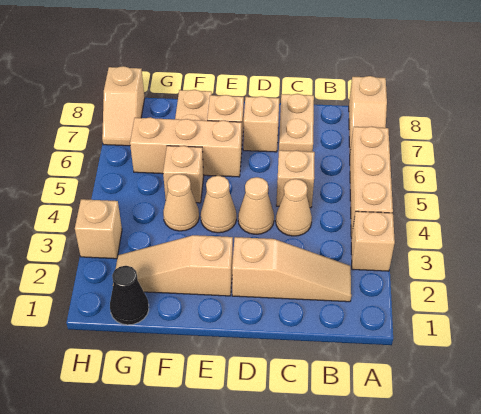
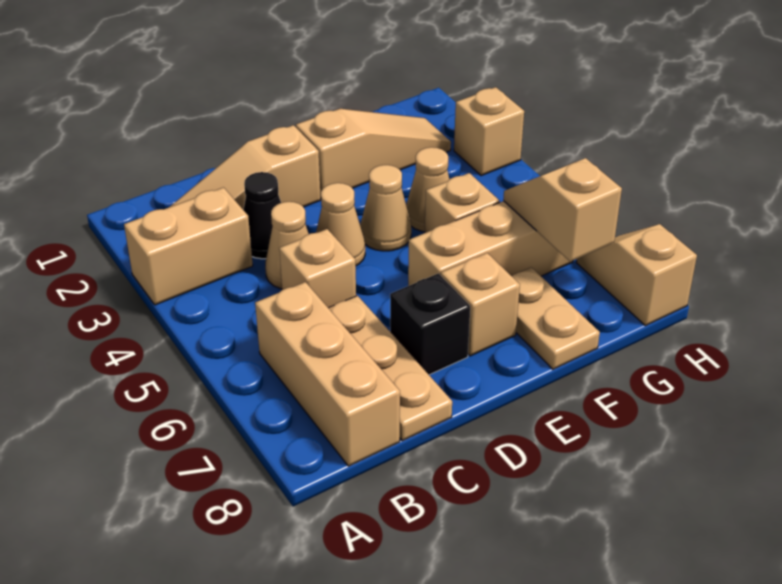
tan brick A3 level 1 -> tan brick A3:B3 level 1
tan brick A4:A6 level 1 -> tan brick B6:B8 level 1
tan slope A7:A8 level 1 top 8 -> tan slope G6:G7 level 2 top 7
tan plate C7:C8 level 1 -> tan plate C6:C8 level 1
tan brick D7 level 1 -> black brick D7 level 1
black cone G1 level 1 -> black cone C3 level 1

